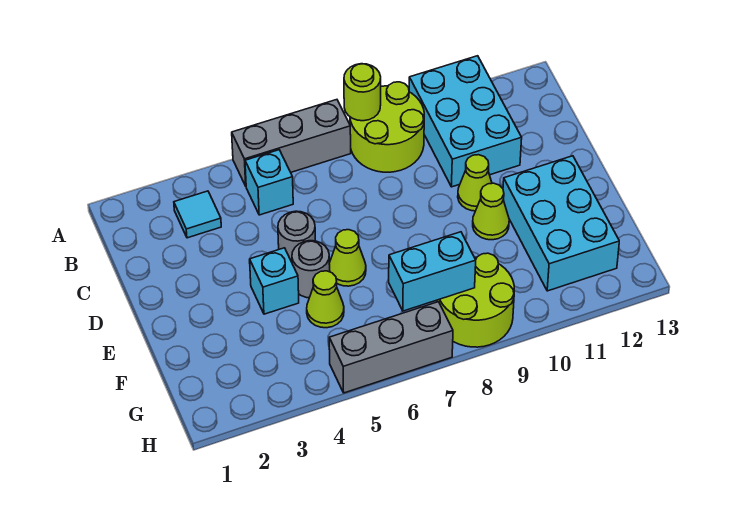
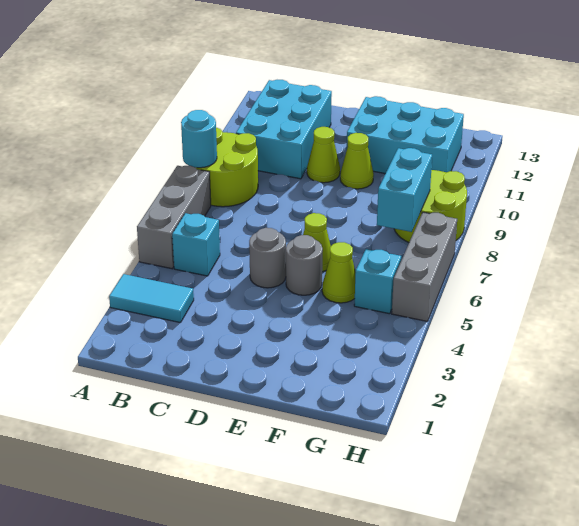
lime round brick A8 level 2 -> cyan round brick A8 level 2
cyan brick A10:C11 level 1 -> cyan brick B10:C12 level 1
cyan tile B3 level 1 -> cyan tile A3:B3 level 1
cyan brick E4 level 1 -> cyan brick G5 level 1

